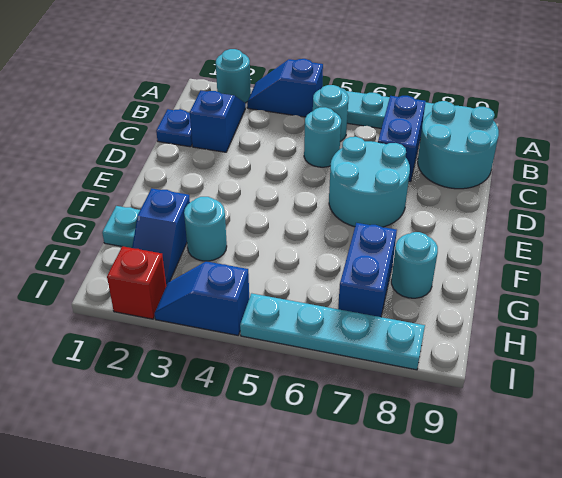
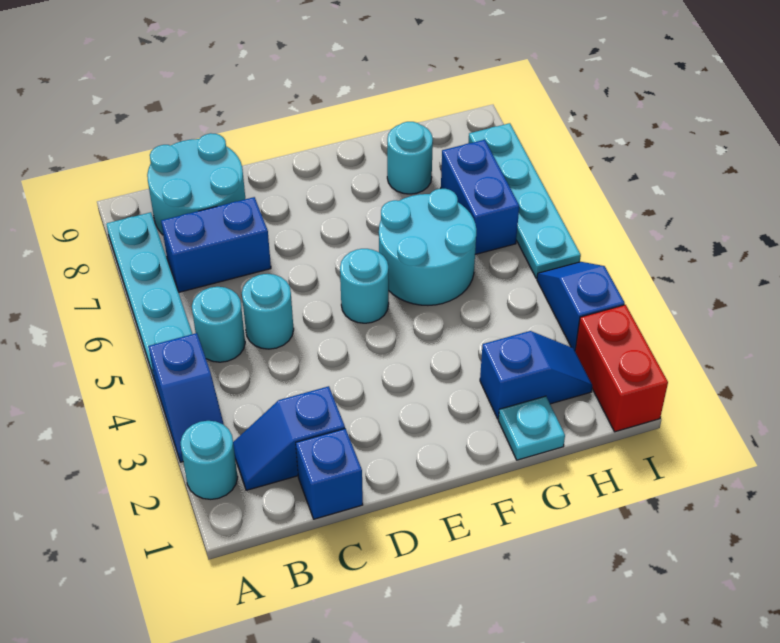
blue plate C1 level 1 -> blue brick C1 level 1
cyan round brick D6:E7 level 1 -> cyan round brick F5:G6 level 1
cyan round brick G3 level 1 -> cyan round brick E5 level 1
blue brick G7:H7 level 1 -> blue brick H6:H7 level 1
red brick I2 level 1 -> red brick I1:I2 level 1
blue slope I3:I4 level 1 top 4 -> blue slope I3:I4 level 1 top 3

